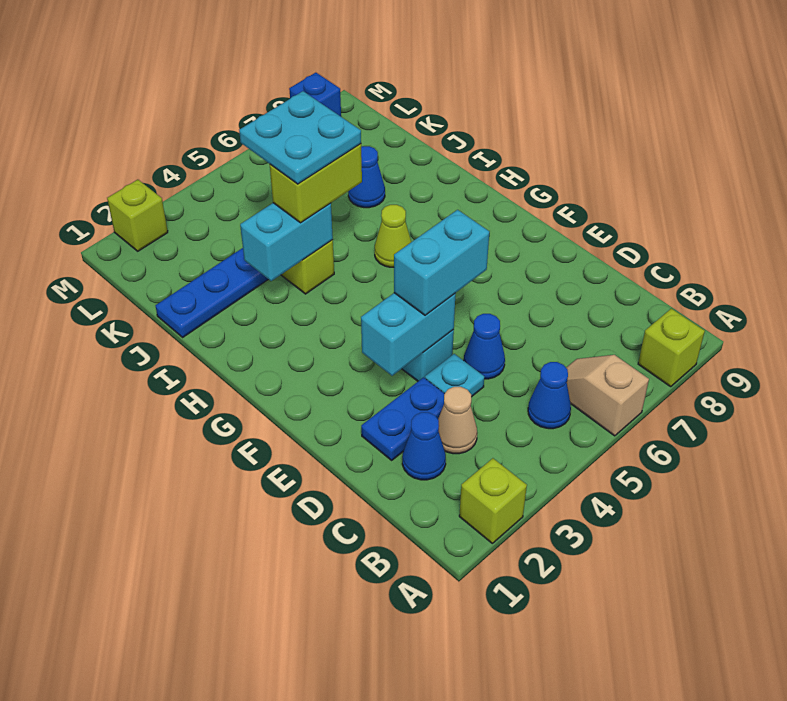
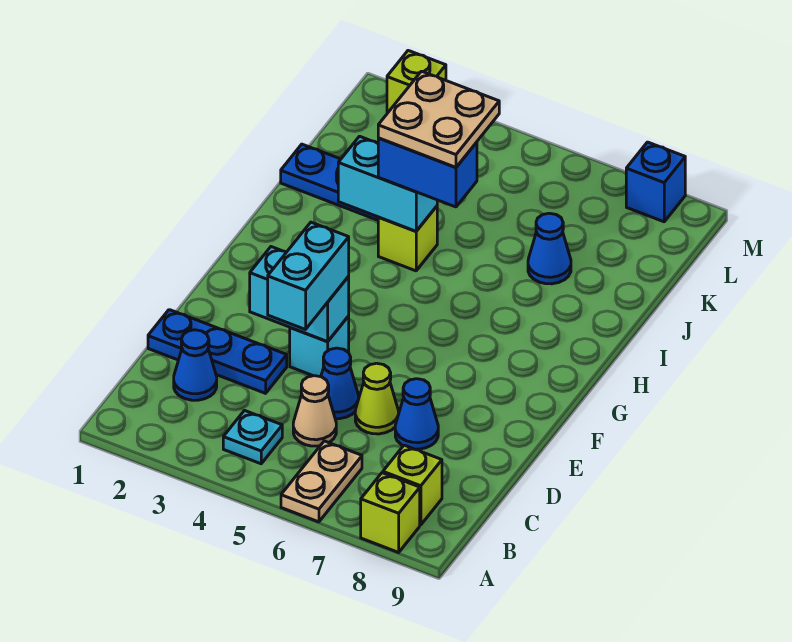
lime brick A2 level 1 -> lime brick B8 level 1
tan slope A6:B6 level 1 top A -> tan plate A6:B6 level 1
blue cone B5 level 1 -> blue cone D7 level 1
tan cone C3 level 1 -> tan cone C5 level 1
blue plate D2:D3 level 1 -> blue plate D1:D3 level 1
cyan plate D4 level 1 -> cyan plate B4 level 1
cyan brick E4:E5 level 3 -> cyan brick D4:E4 level 3
lime cone H6 level 1 -> lime cone D6 level 1
lime brick I4:I5 level 3 -> blue brick I4:I5 level 3
cyan plate I4:J5 level 4 -> tan plate I4:J5 level 4

